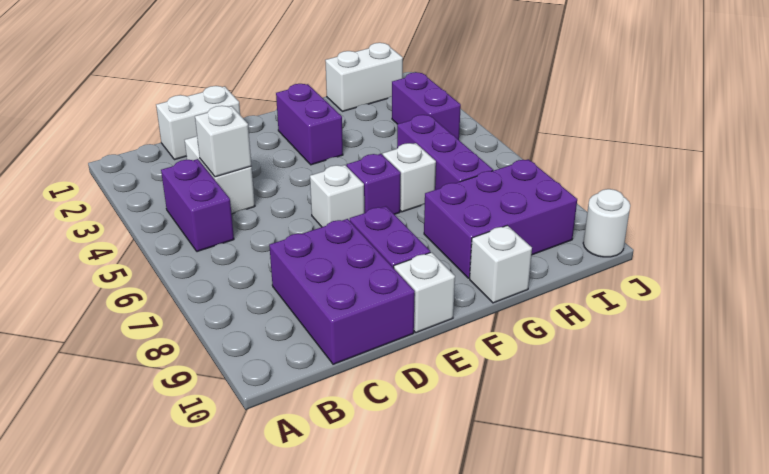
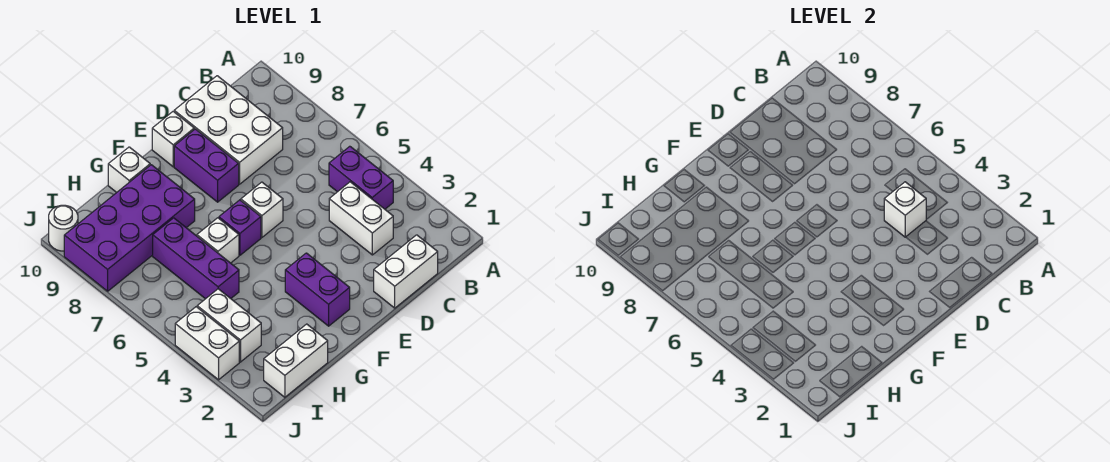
purple brick C8:D10 level 1 -> white brick C8:D10 level 1
purple brick G8:I9 level 1 -> purple brick G8:J9 level 1
purple brick I3:I4 level 1 -> white brick I3:I4 level 1
none -> white brick J3:J4 level 1

